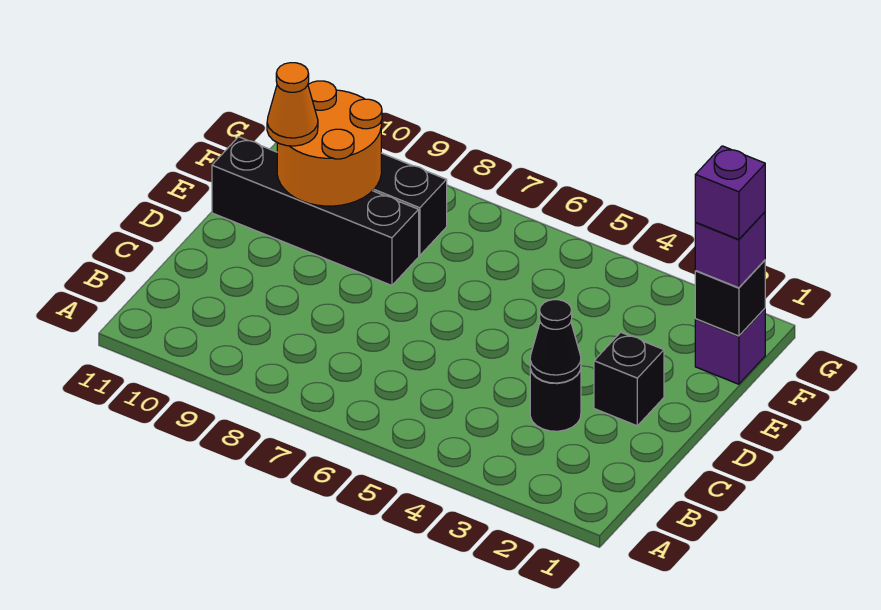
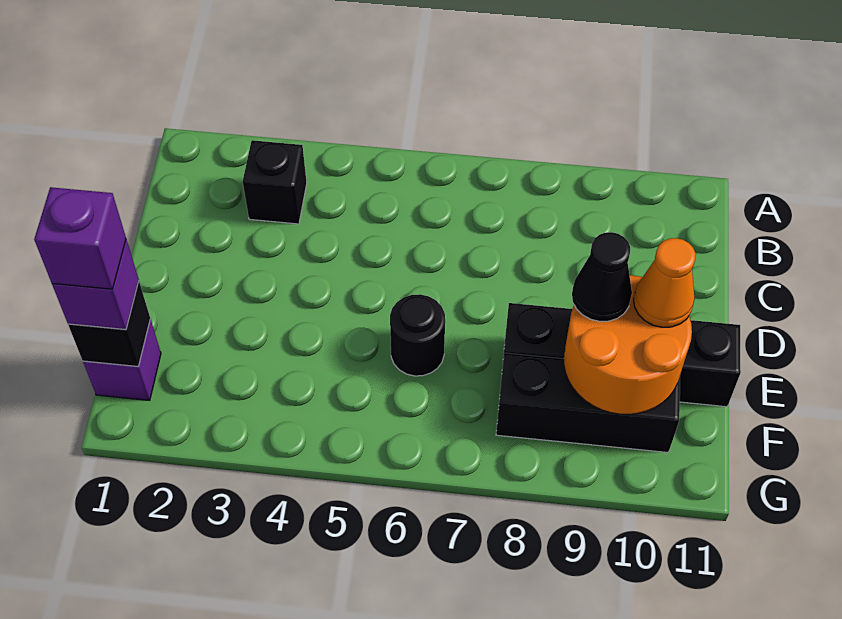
black round brick C3 level 1 -> black round brick E6 level 1
black cone C3 level 2 -> black cone E9 level 3
black brick D2 level 1 -> black brick B3 level 1

